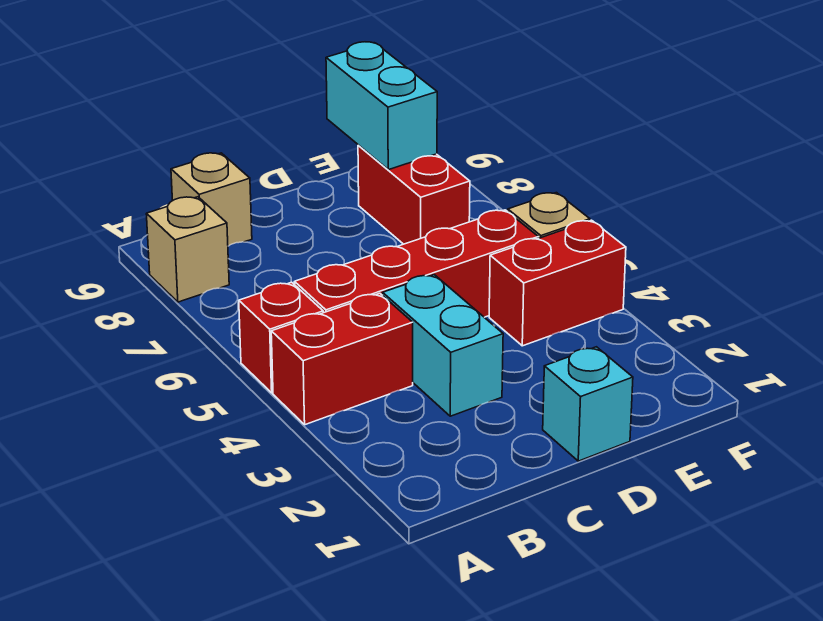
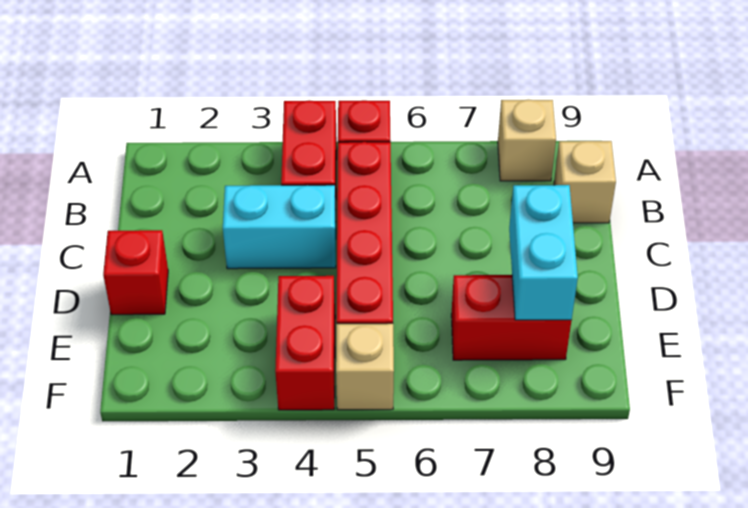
cyan brick D1 level 1 -> red brick D1 level 1
cyan brick E8:E9 level 2 -> cyan brick D8:E8 level 2

